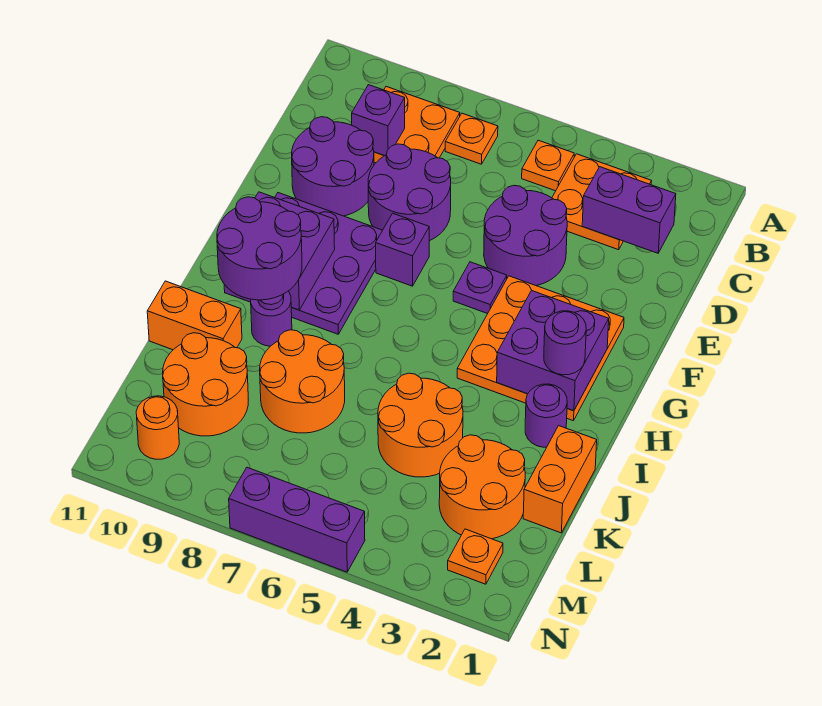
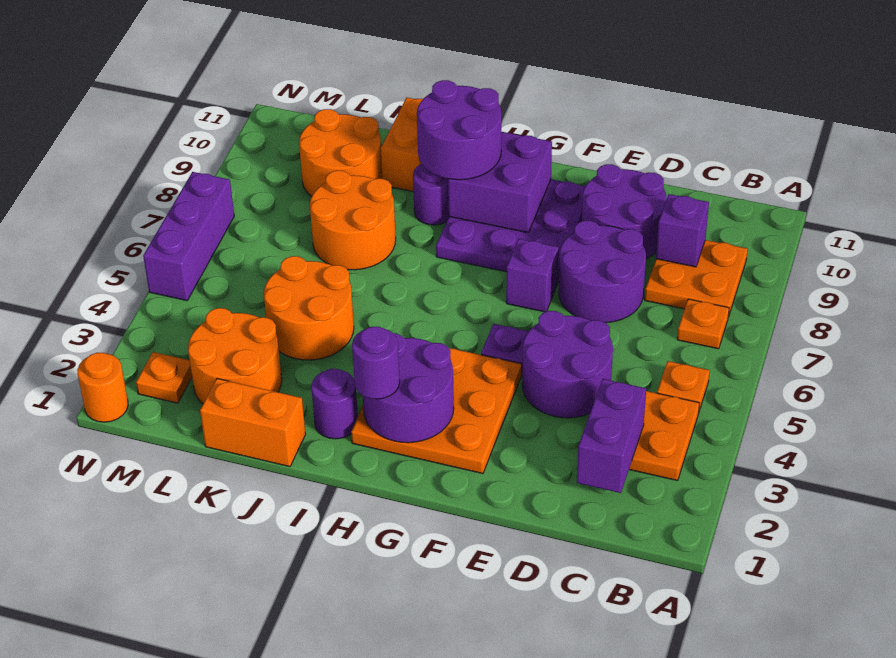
purple brick G2:H3 level 2 -> purple round brick G2:H3 level 2
orange round brick M10 level 1 -> orange round brick N1 level 1

